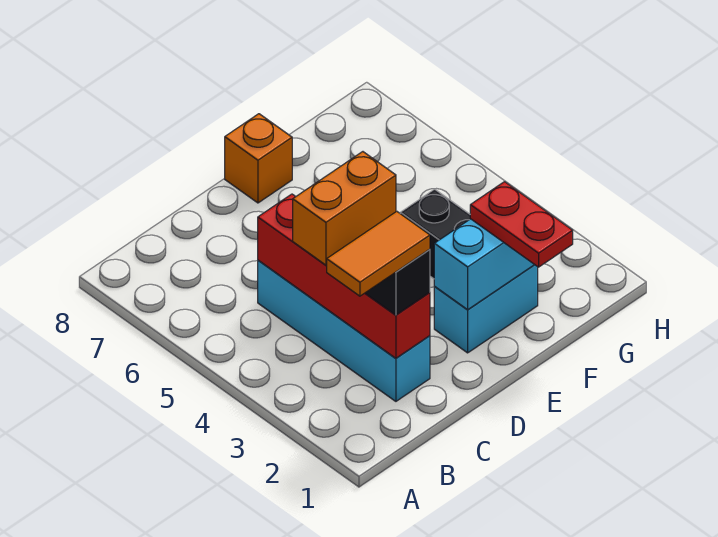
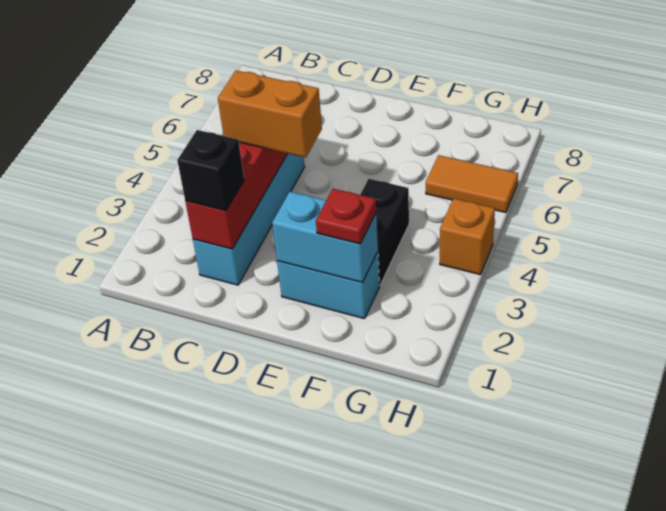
orange tile B2:C2 level 4 -> orange tile G6:H6 level 1
orange brick E8 level 1 -> orange brick H4 level 1
red plate F1:F2 level 3 -> red plate F2 level 3

